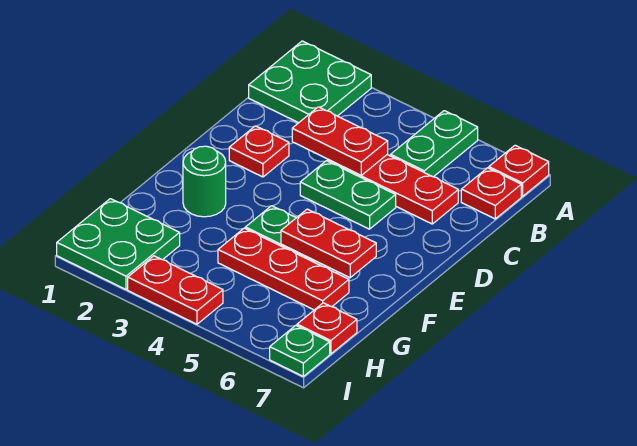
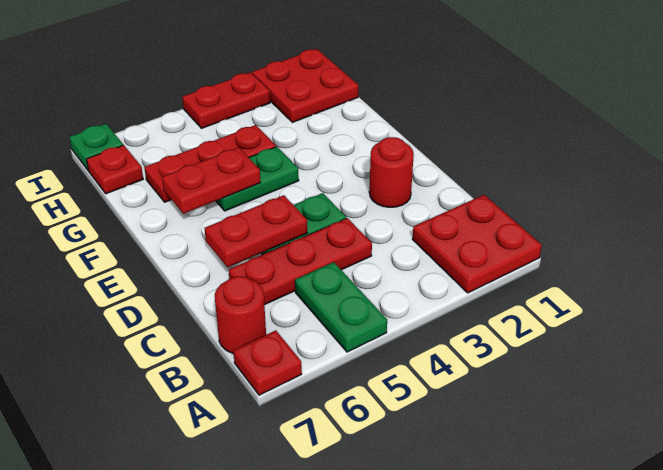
green plate A1:B2 level 1 -> red plate A1:B2 level 1
red plate B7 level 1 -> red round brick B7 level 1
red plate C3:C4 level 2 -> red plate D5:D6 level 2
red plate D2 level 1 -> red round brick D2 level 1
green round brick F2 level 1 -> none
green plate H1:I2 level 1 -> red plate H1:I2 level 1

